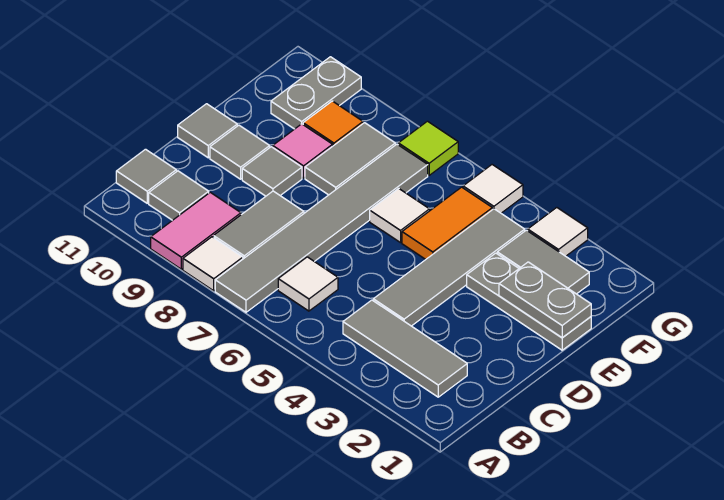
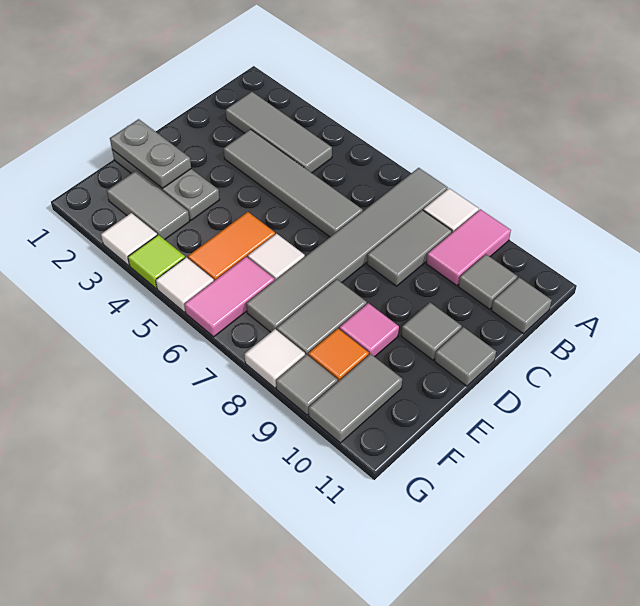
white tile B6 level 1 -> white tile G8 level 1
grey tile C4:F4 level 1 -> grey tile C3:C6 level 1
grey tile D9 level 1 -> grey tile G9 level 1
none -> pink tile F6:G6 level 1
grey plate F10:G10 level 1 -> grey tile F10:G10 level 1
lime tile G7 level 1 -> lime tile G4 level 1

